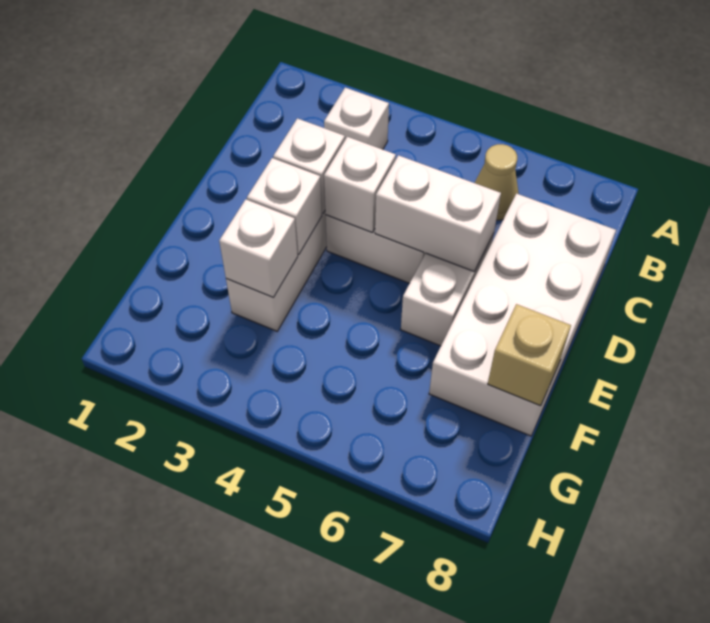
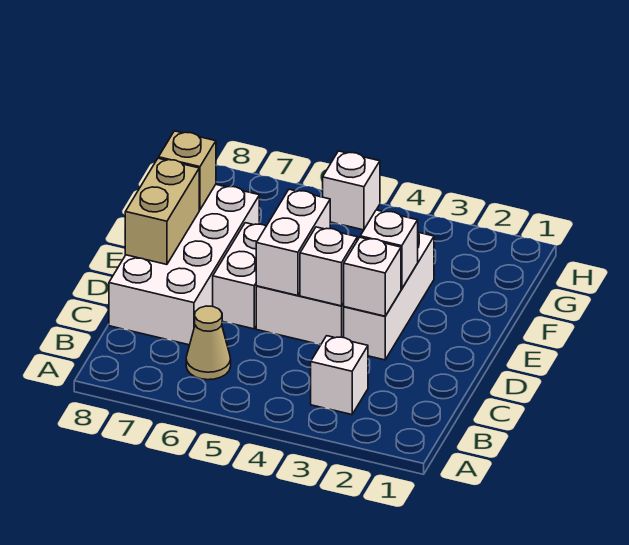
white brick D5:D6 level 2 -> white brick D5:E5 level 2
none -> tan brick D8:E8 level 2
white brick F3 level 2 -> white brick H5 level 1

